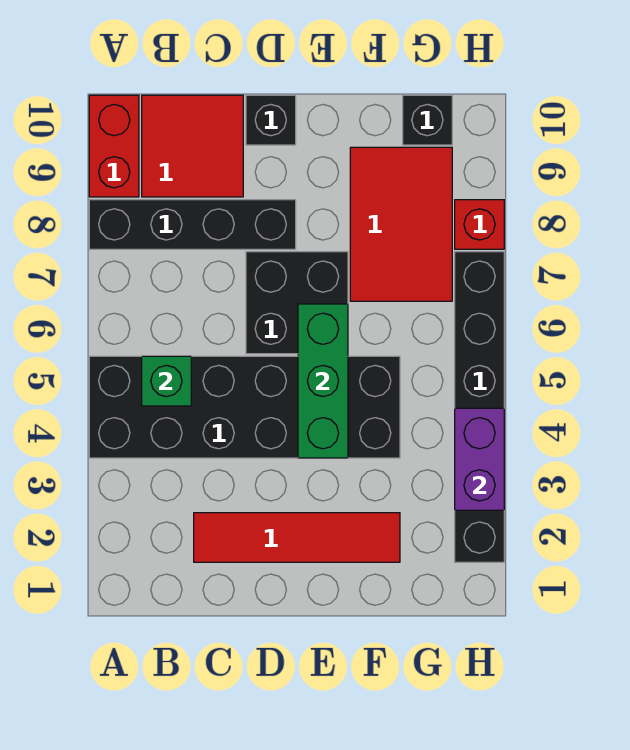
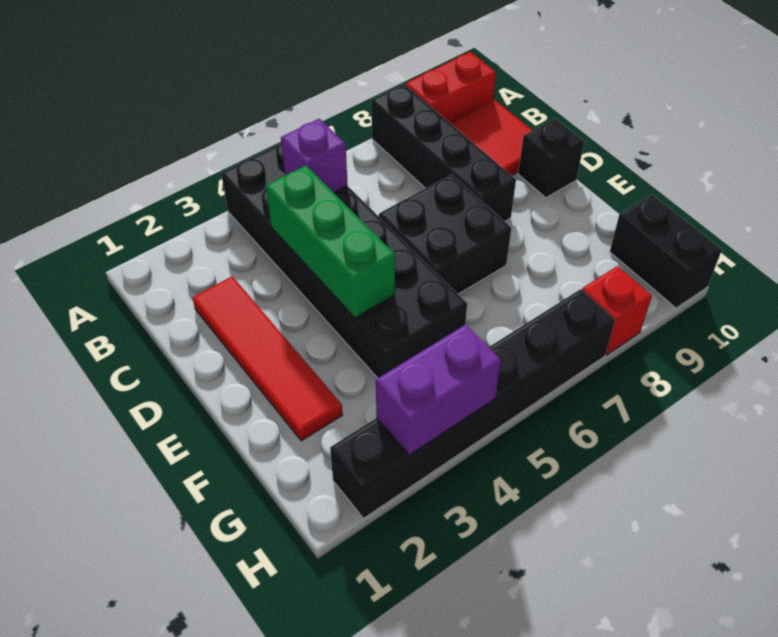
green brick B5 level 2 -> purple brick B5 level 2
green brick E4:E6 level 2 -> green brick C4:E4 level 2
red tile F7:G9 level 1 -> none
black brick G10 level 1 -> black brick G10:H10 level 1

